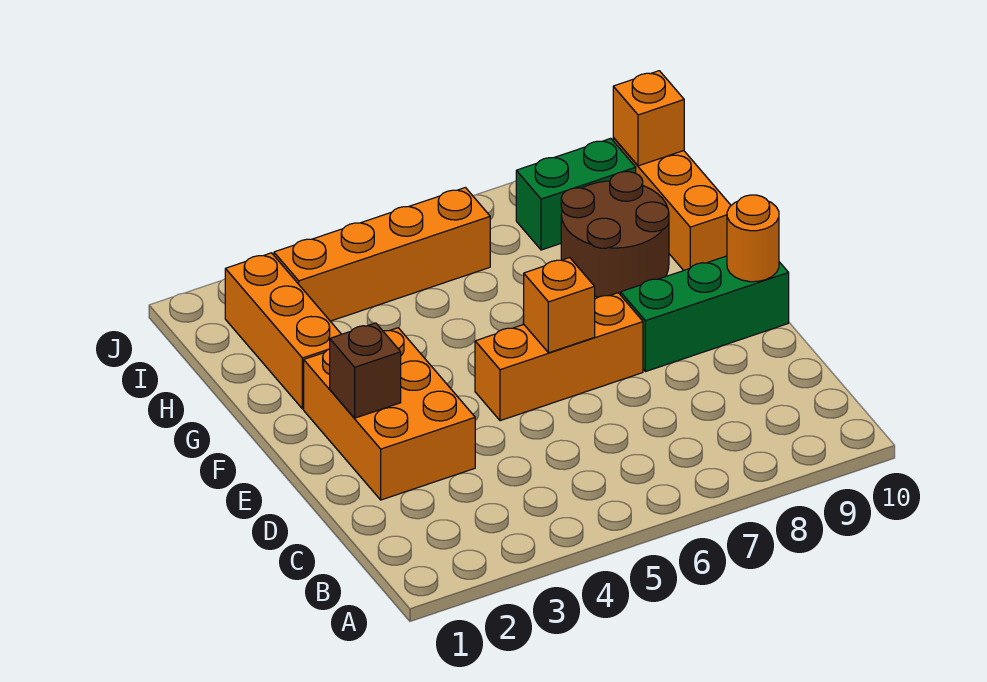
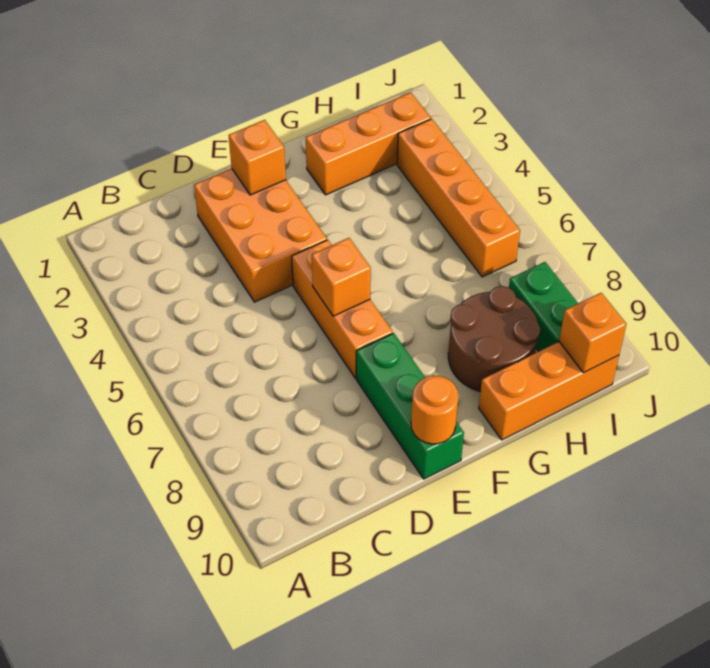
orange brick D2:F3 level 1 -> orange brick D2:E4 level 1
brown brick E2 level 2 -> orange brick E2 level 2

